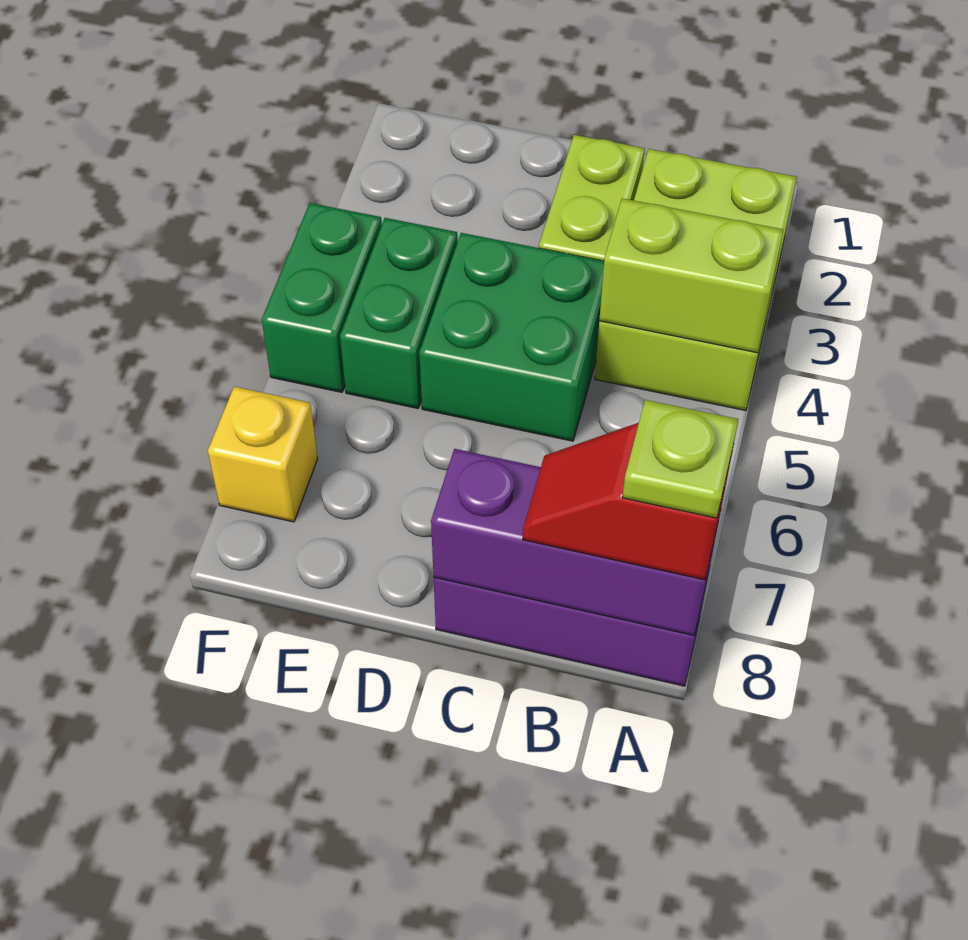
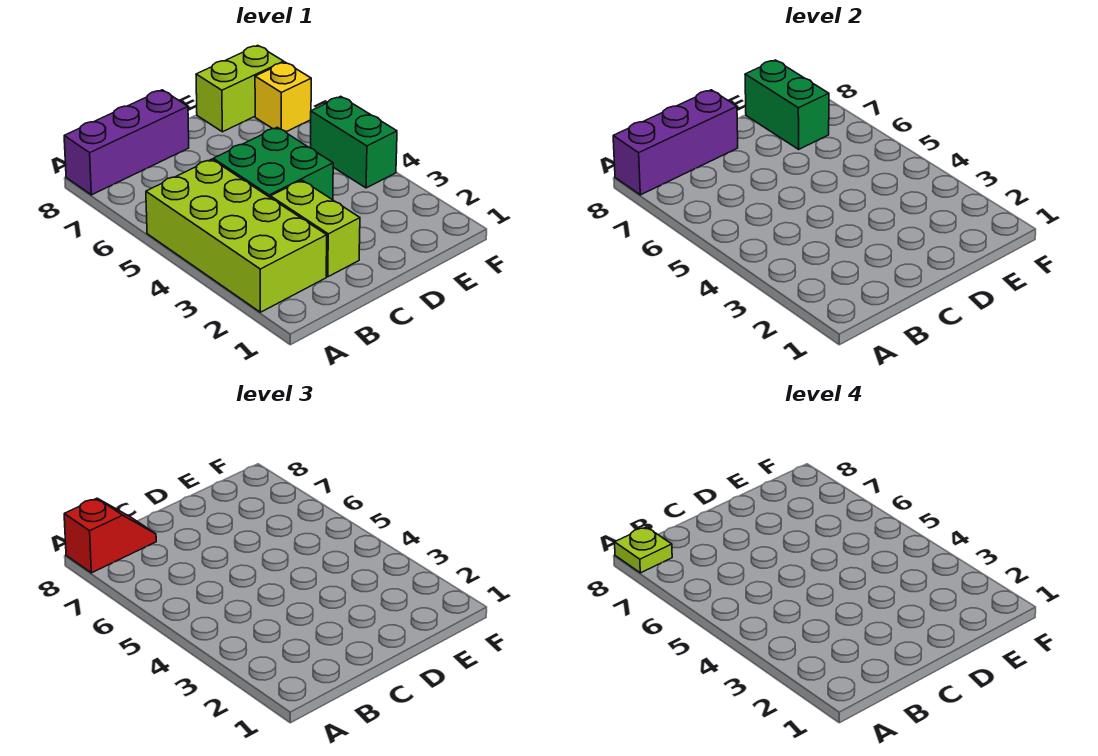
lime brick A2:B4 level 1 -> lime brick A2:B5 level 1
lime brick A4:B4 level 2 -> lime brick E8:F8 level 1
green brick E4:E5 level 1 -> green brick E7:E8 level 2

